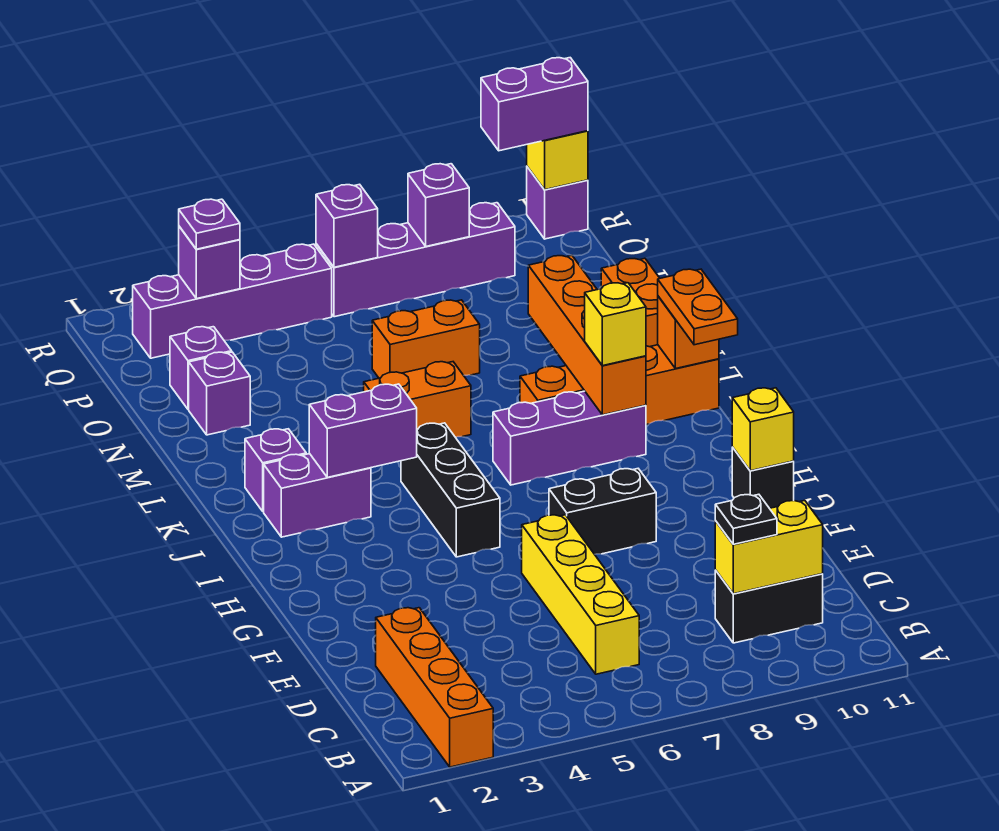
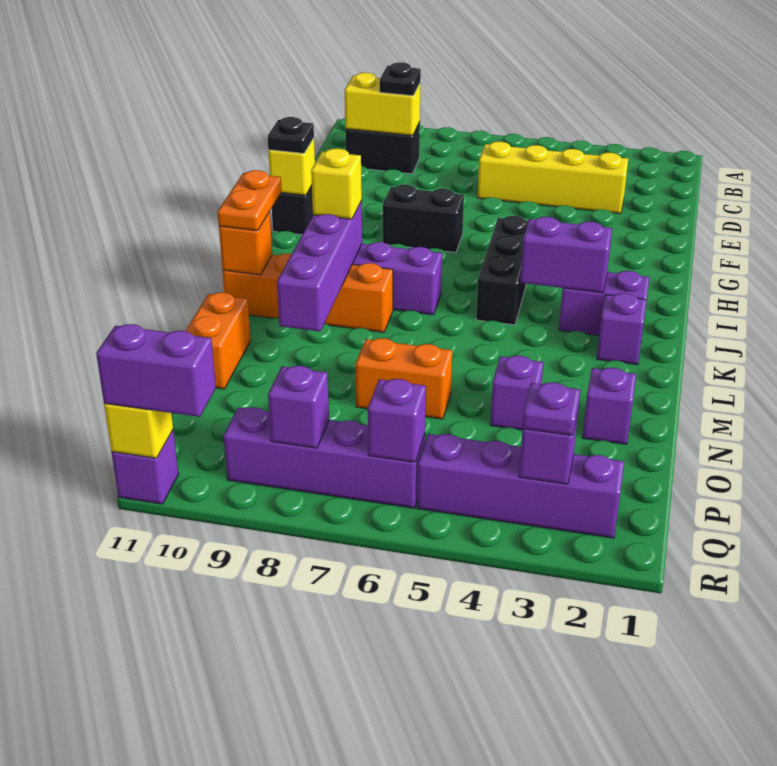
orange brick A2:D2 level 1 -> none
yellow brick C6:F6 level 1 -> yellow brick D3:D6 level 1
none -> black plate G11 level 3
orange brick J9:M9 level 2 -> purple brick J9:M9 level 2
orange brick L5:L6 level 1 -> none
purple brick O2 level 1 -> purple brick N4 level 1

